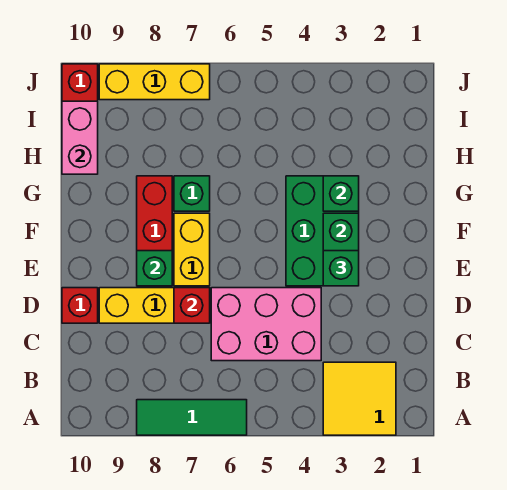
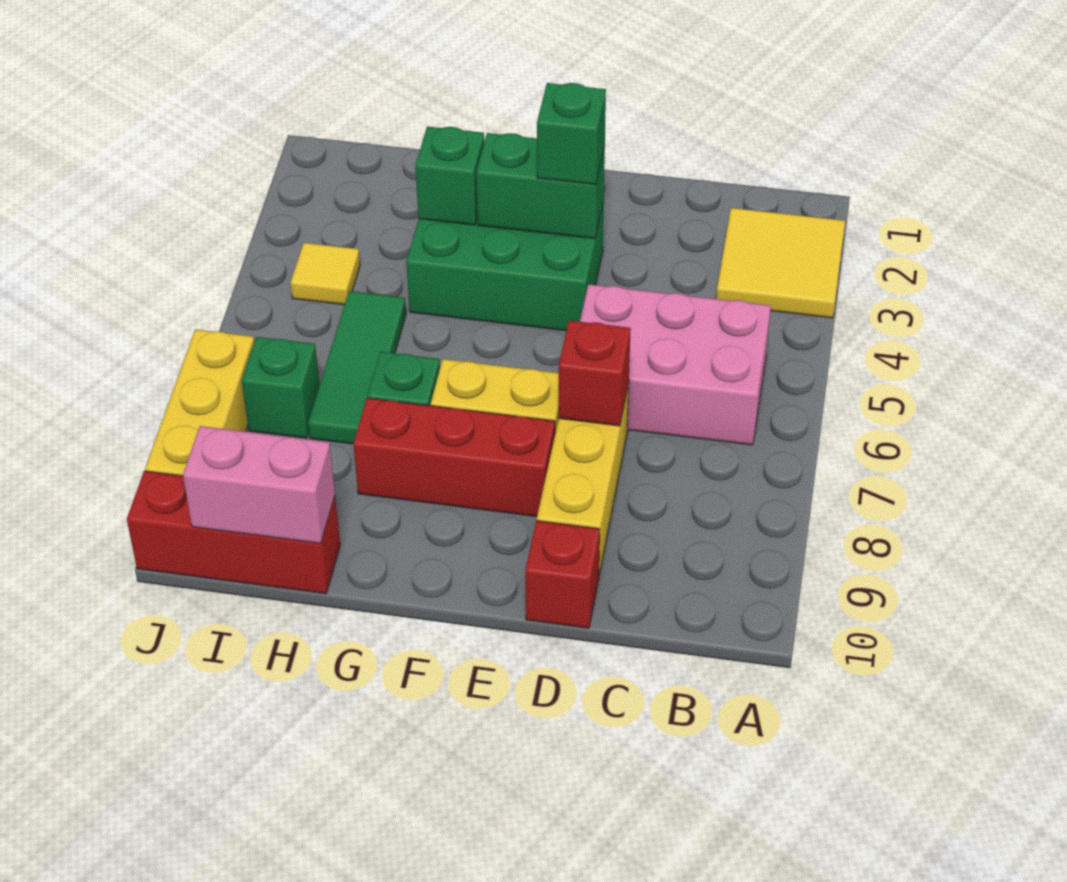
green tile A6:A8 level 1 -> green tile H5:H7 level 1
pink brick C4:D6 level 1 -> pink brick B5:D6 level 1
green brick E8 level 2 -> green brick I7 level 1
none -> yellow tile I4 level 1

